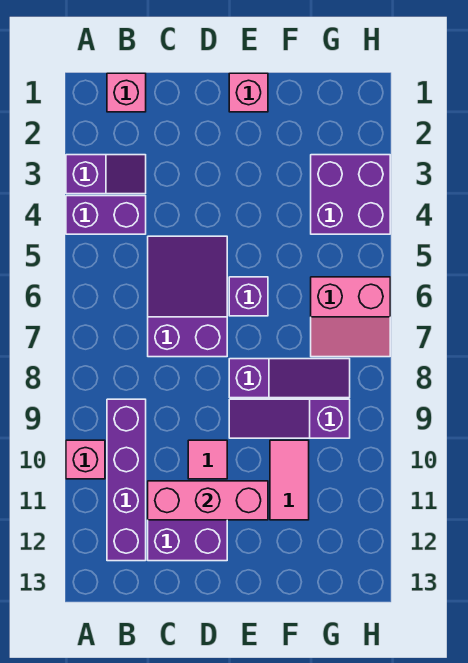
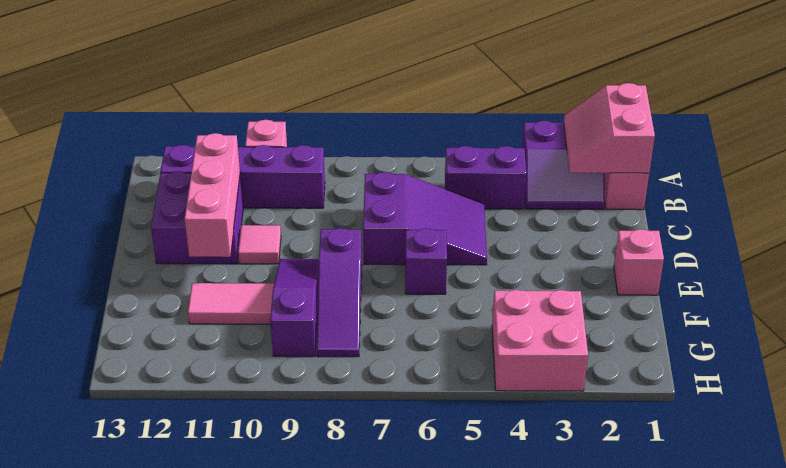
purple slope A3:B3 level 1 top A -> purple slope A2:B3 level 1 top A
purple brick A4:B4 level 1 -> purple brick B4:B5 level 1
purple brick G3:H4 level 1 -> pink brick G3:H4 level 1
pink slope G6:H7 level 1 top 6 -> pink slope A1:B2 level 2 top 1

